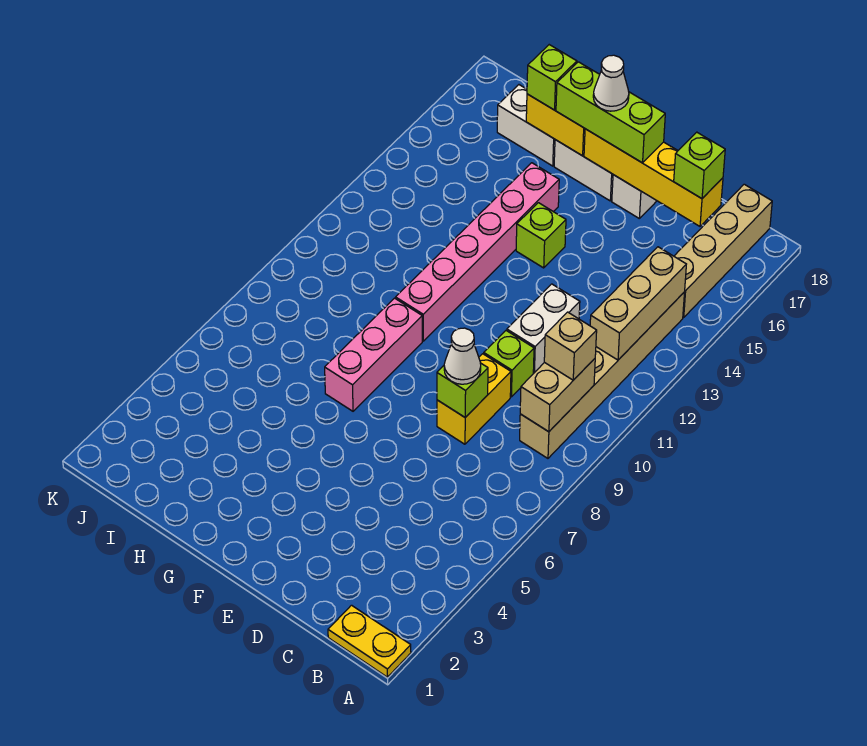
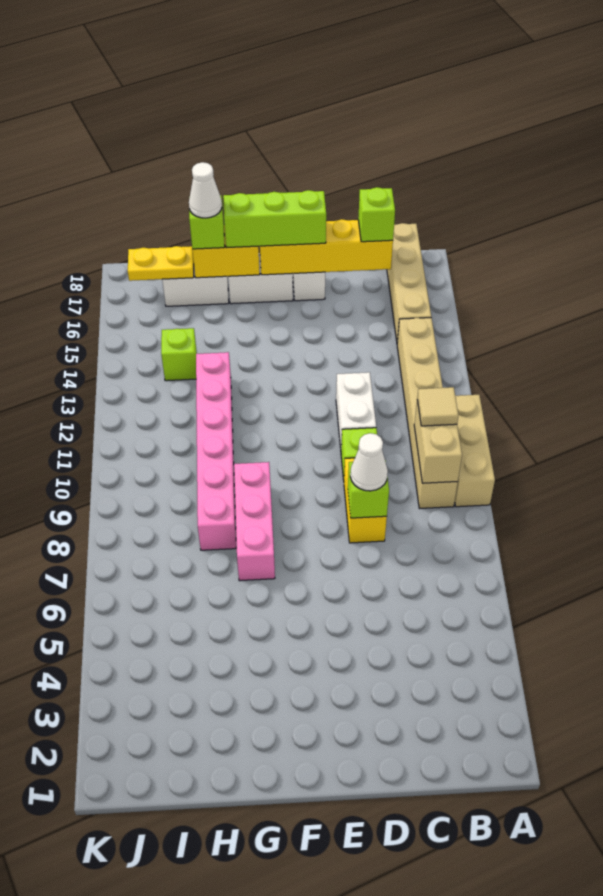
yellow plate A1:B1 level 1 -> yellow plate I17:J17 level 2
tan brick B10 level 3 -> tan tile B10 level 3
tan brick B12:B14 level 2 -> tan brick A9:A11 level 1
lime brick F14 level 1 -> lime brick I14 level 1
white cone F17 level 4 -> white cone H17 level 4
pink brick G10:G15 level 1 -> pink brick H8:H13 level 1

